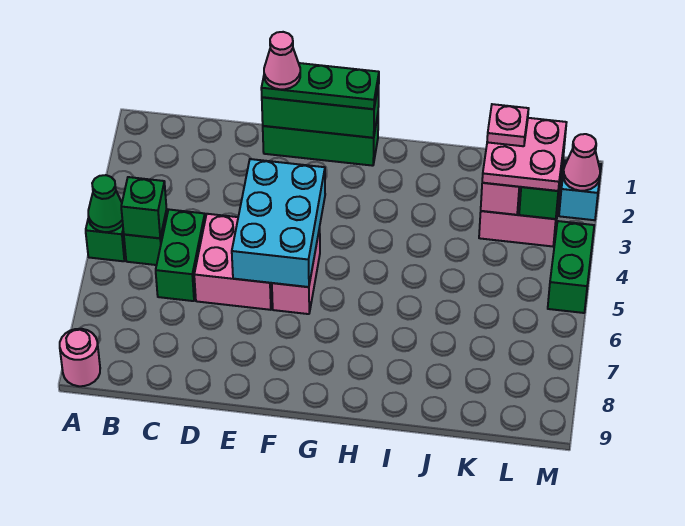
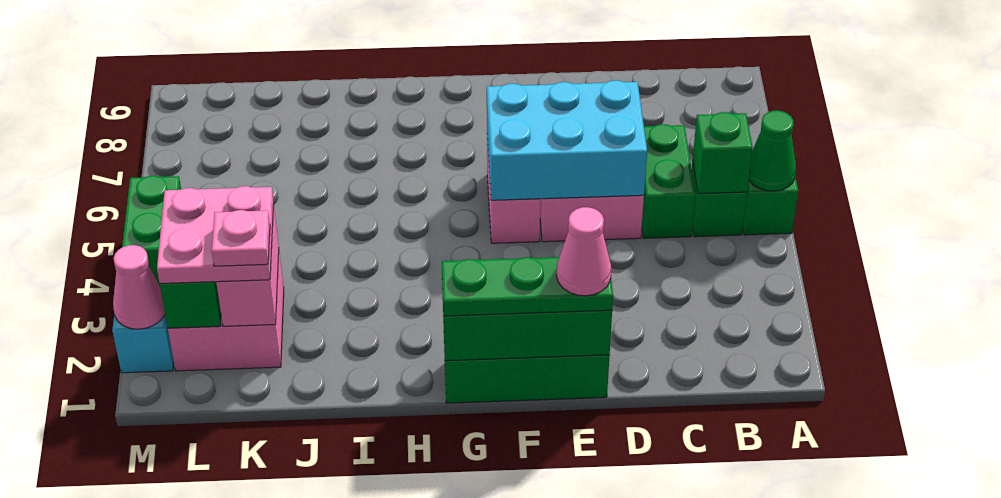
pink round brick A9 level 1 -> none
cyan brick E4:F6 level 2 -> cyan brick D5:F6 level 2

